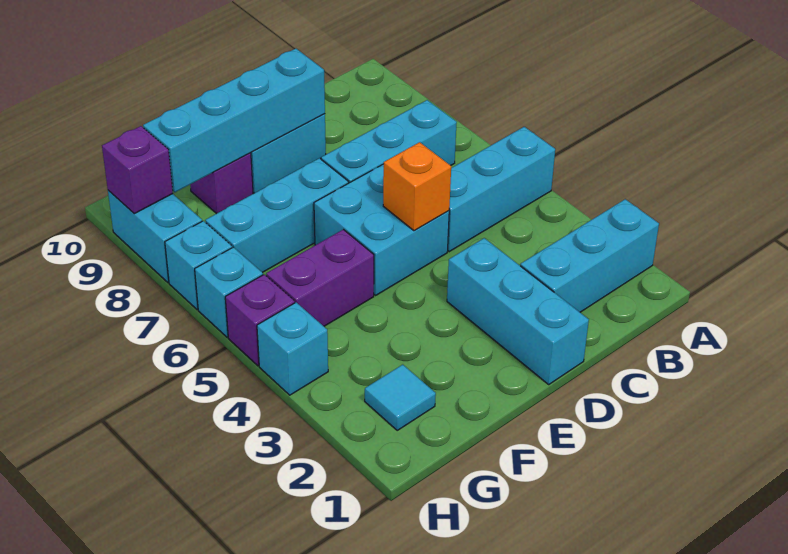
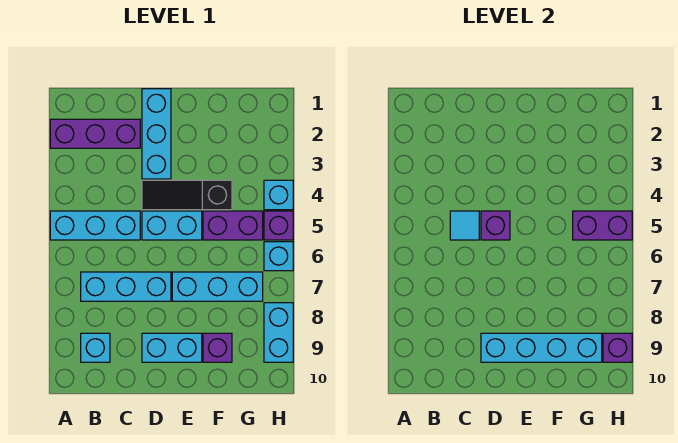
cyan brick A2:C2 level 1 -> purple brick A2:C2 level 1
none -> black slope D4:F4 level 1 top F
cyan brick D5:E6 level 1 -> cyan brick D5:E5 level 1
orange brick D5 level 2 -> purple brick D5 level 2
cyan tile G2 level 1 -> cyan tile C5 level 2
none -> purple brick G5:H5 level 2
cyan brick H7 level 1 -> cyan brick B9 level 1

